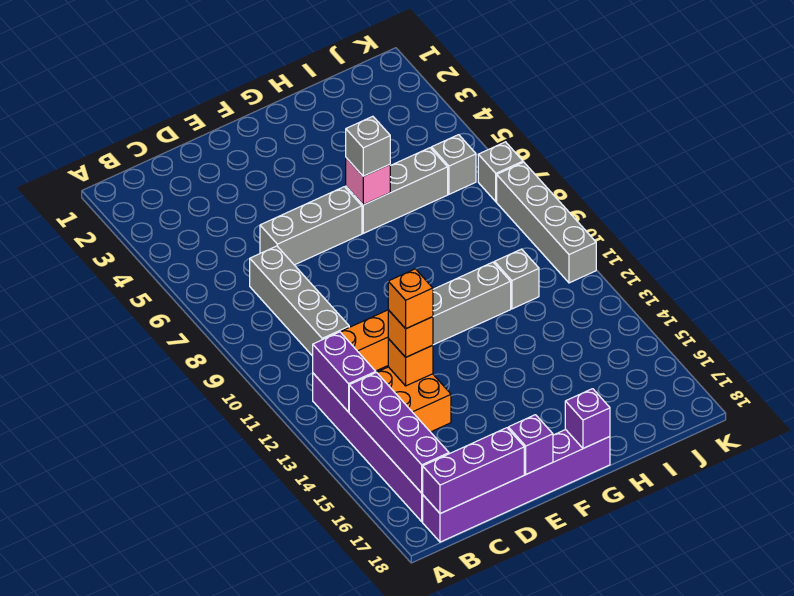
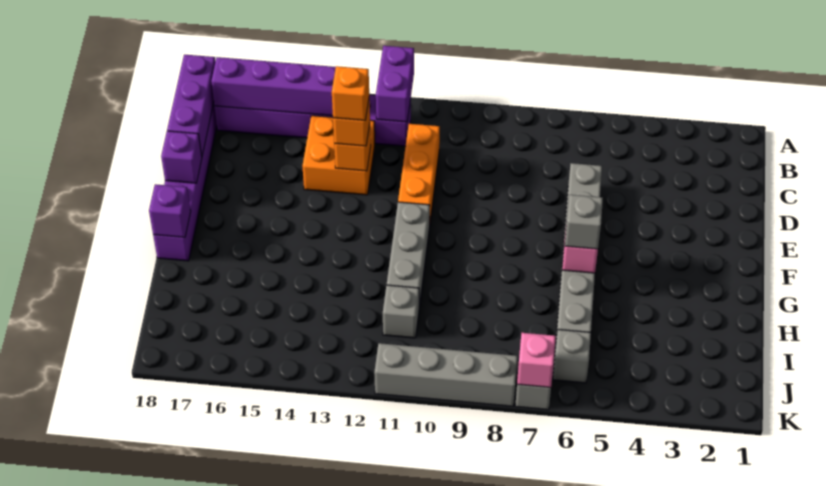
purple brick B12:B13 level 2 -> purple brick A12:B12 level 2
grey brick C7:C10 level 1 -> none
none -> pink brick K7 level 2

